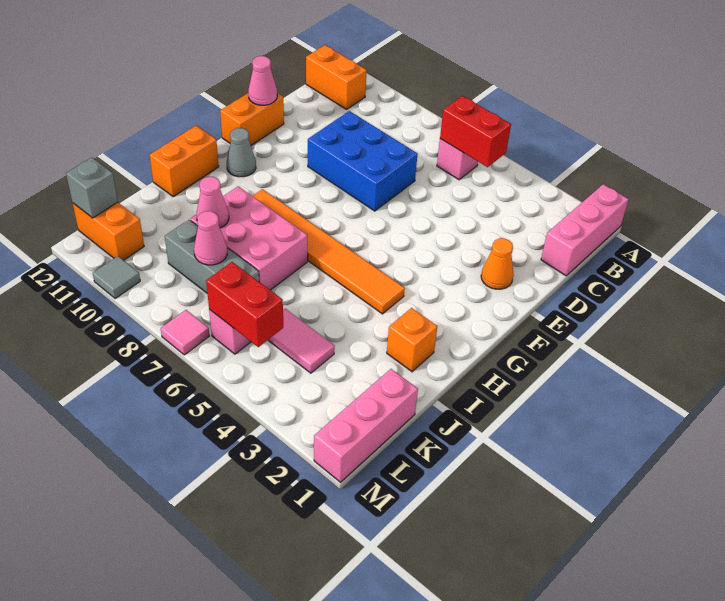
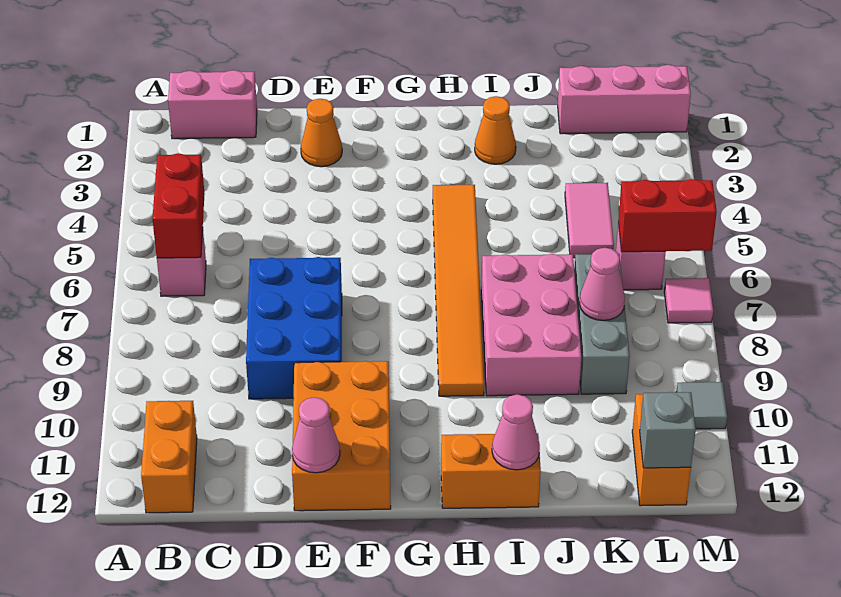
pink brick A1:C1 level 1 -> pink brick B1:C1 level 1
orange brick E12:F12 level 1 -> orange brick E10:F12 level 1
grey cone G11 level 1 -> none
orange brick I2 level 1 -> orange cone I2 level 1
pink cone J9 level 2 -> pink cone I12 level 2
red brick L5:L6 level 2 -> red brick L6:M6 level 2

